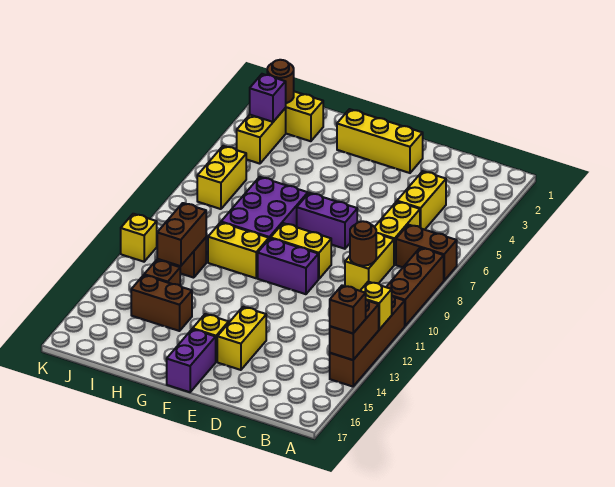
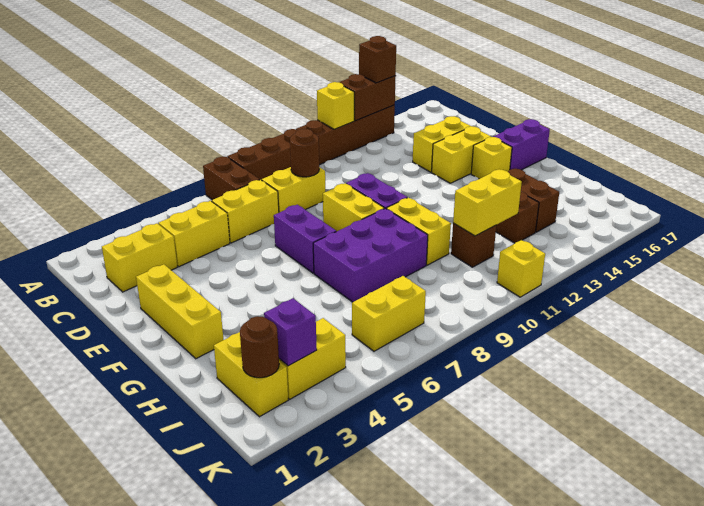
none -> yellow brick C2:C3 level 1
none -> yellow brick D14:D15 level 1
brown brick I11:I12 level 2 -> yellow brick I11:I12 level 2

